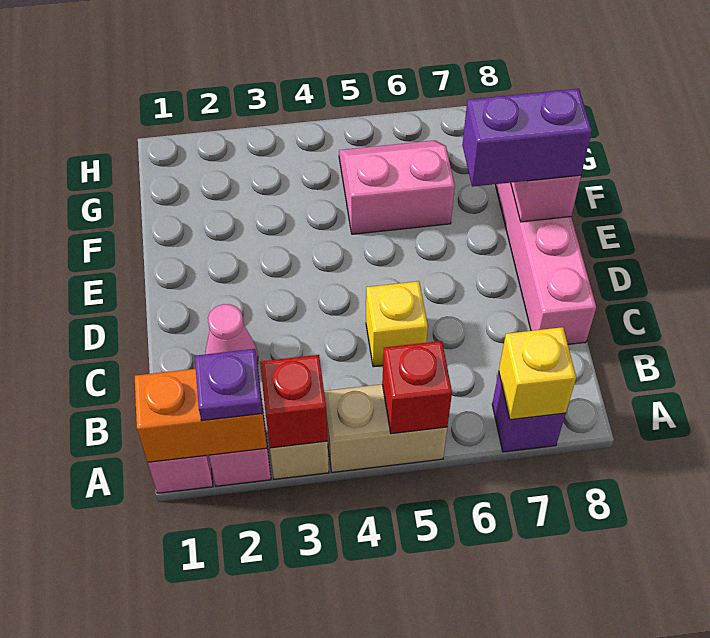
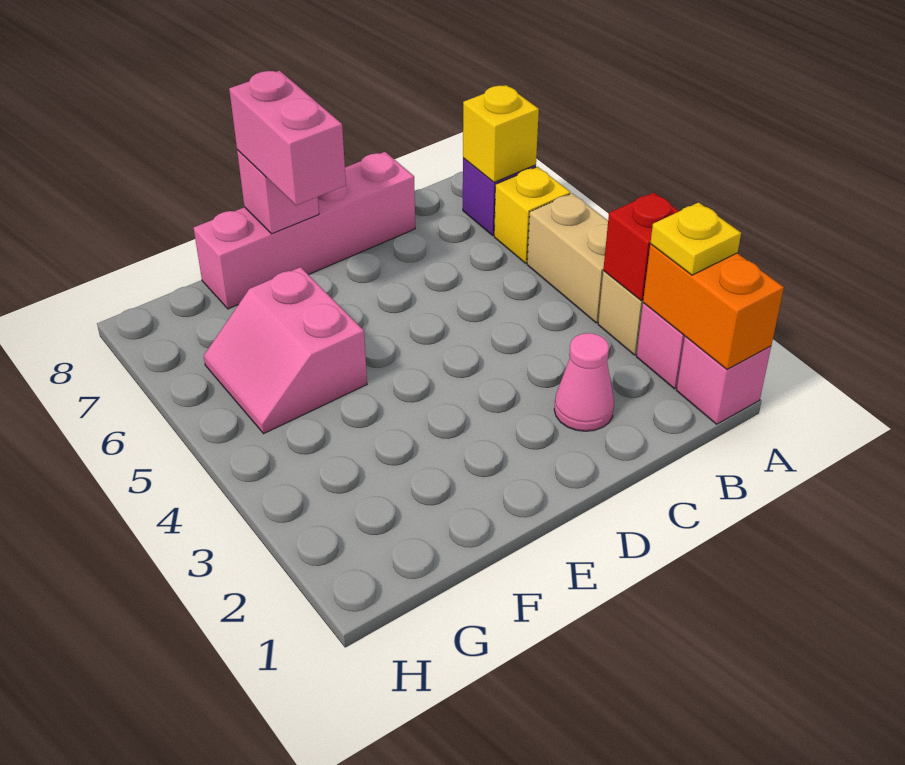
purple plate A2 level 3 -> yellow plate A2 level 3
red brick A5 level 2 -> none
yellow brick C5 level 1 -> yellow brick A6 level 1
purple brick E7:E8 level 3 -> pink brick E7:E8 level 3

